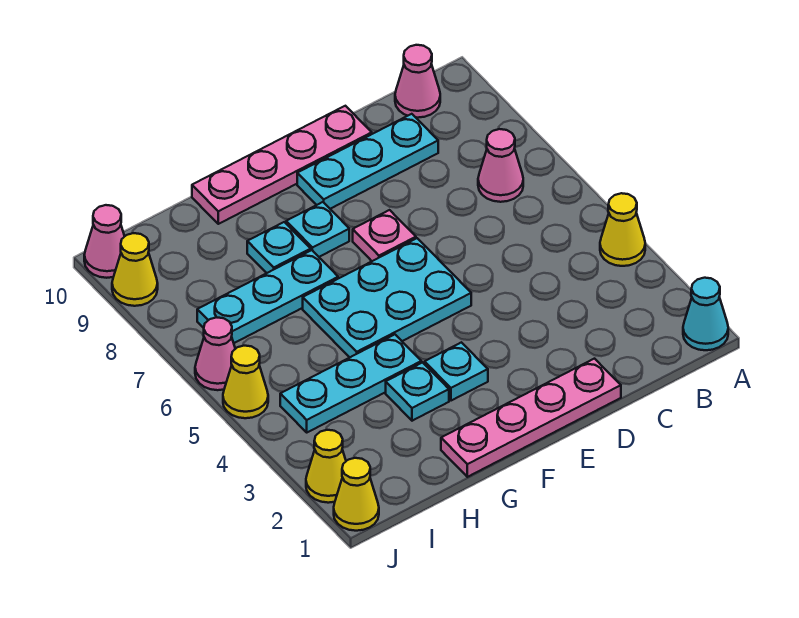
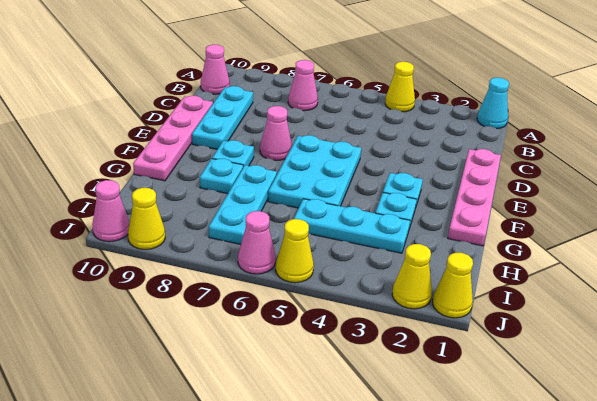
pink plate E7 level 1 -> pink cone E7 level 1
cyan plate G4:I4 level 1 -> cyan plate H3:H5 level 1

